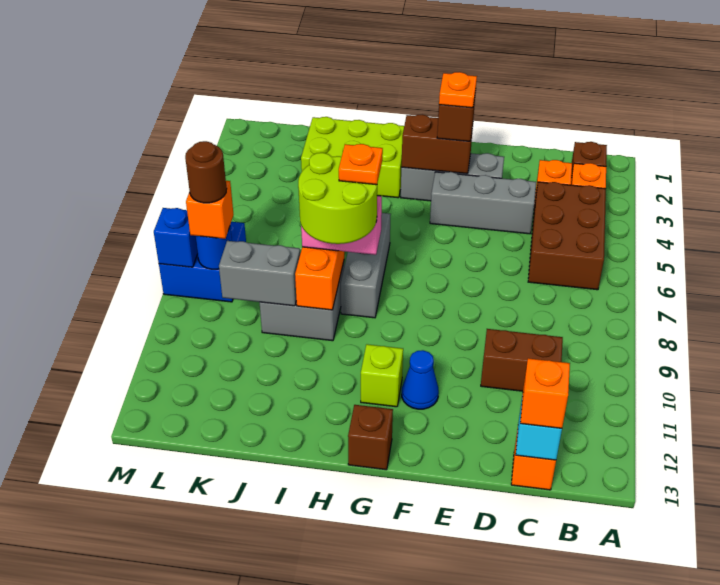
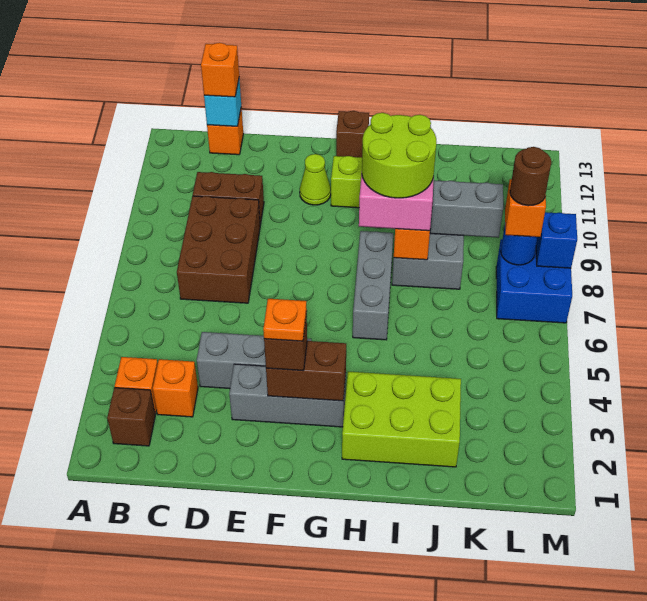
brown brick B4:C6 level 1 -> brown brick C7:D9 level 1
blue cone F11 level 1 -> lime cone F11 level 1
orange plate H8 level 5 -> none

